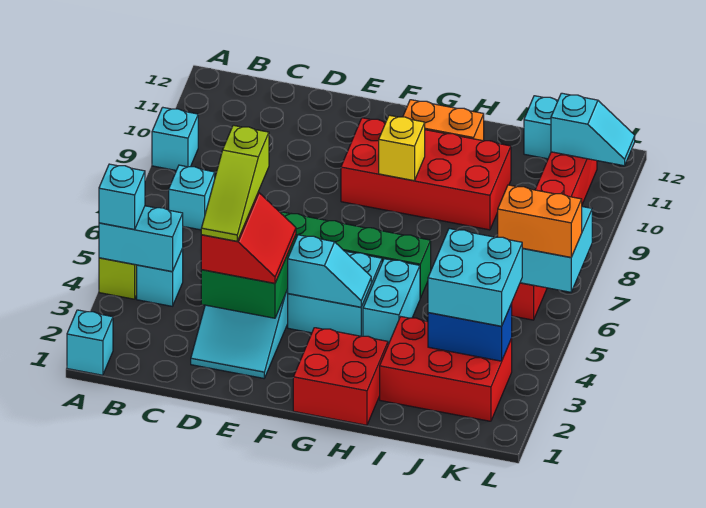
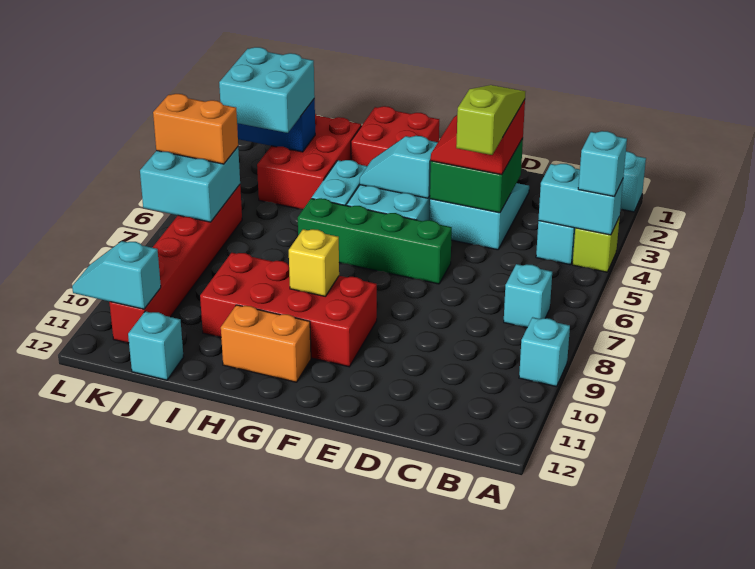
red brick I2:K3 level 1 -> red brick I2:J4 level 1

